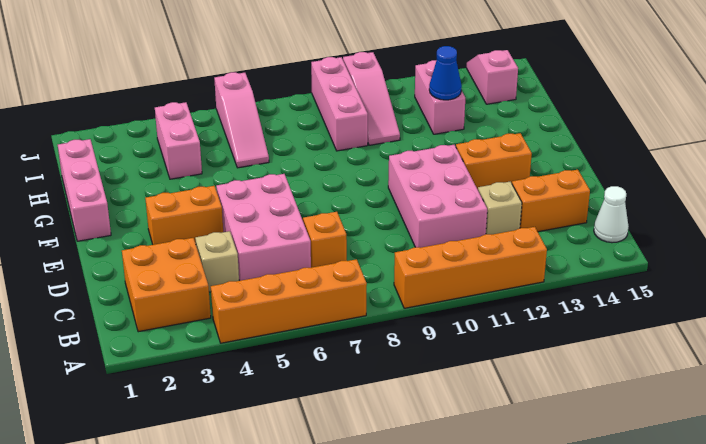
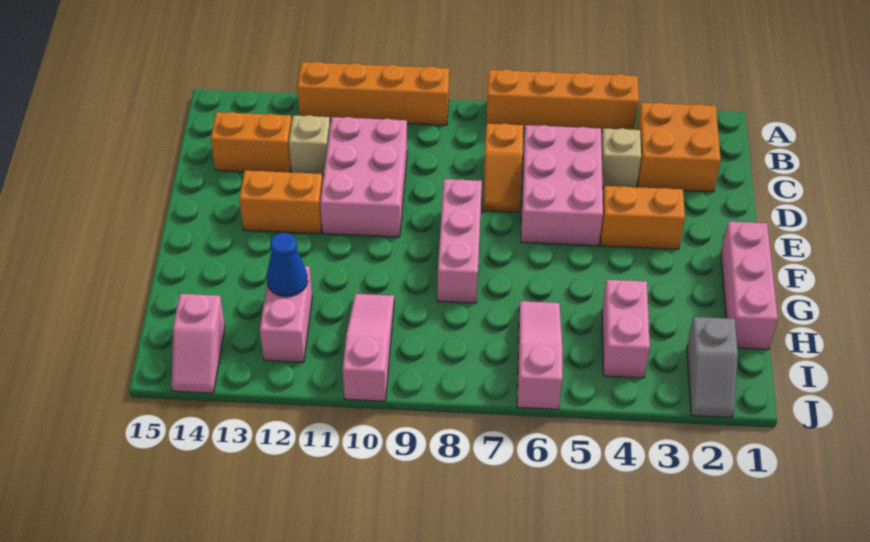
white cone B15 level 1 -> none
pink brick H9:J9 level 1 -> pink brick E8:G8 level 1
none -> grey slope I2:J2 level 1 top I

